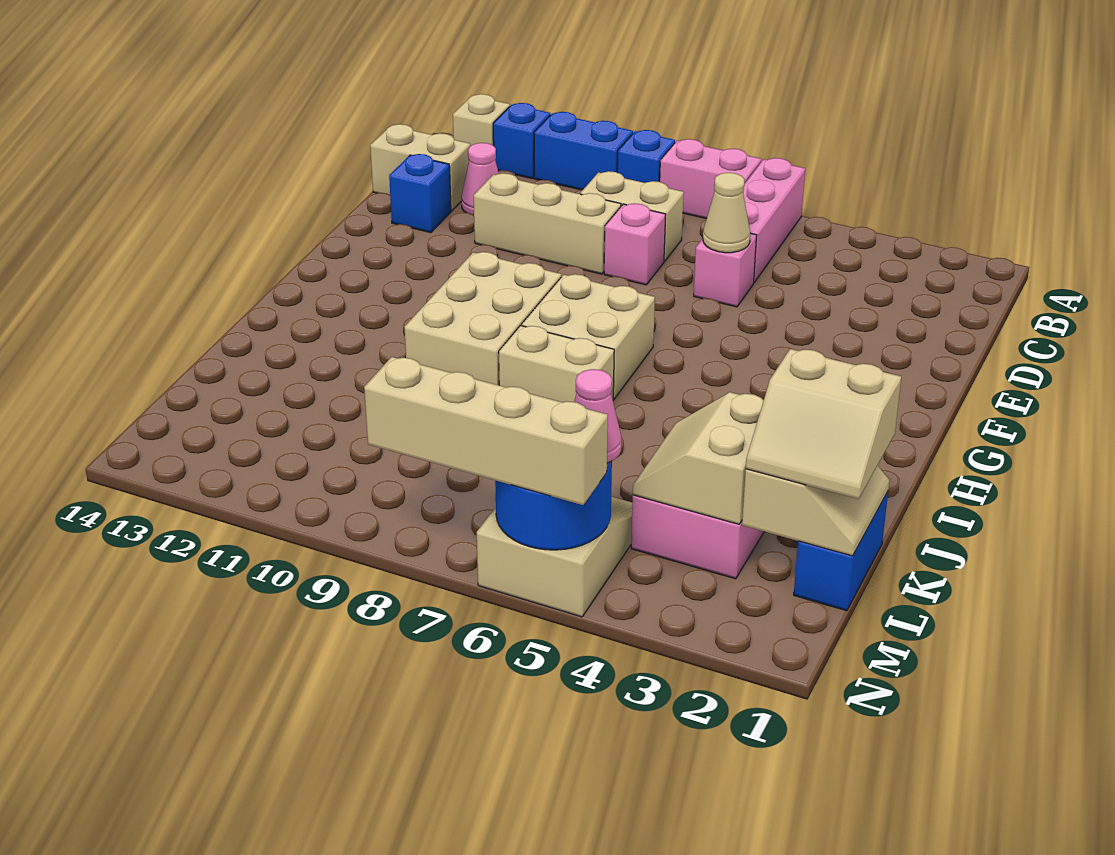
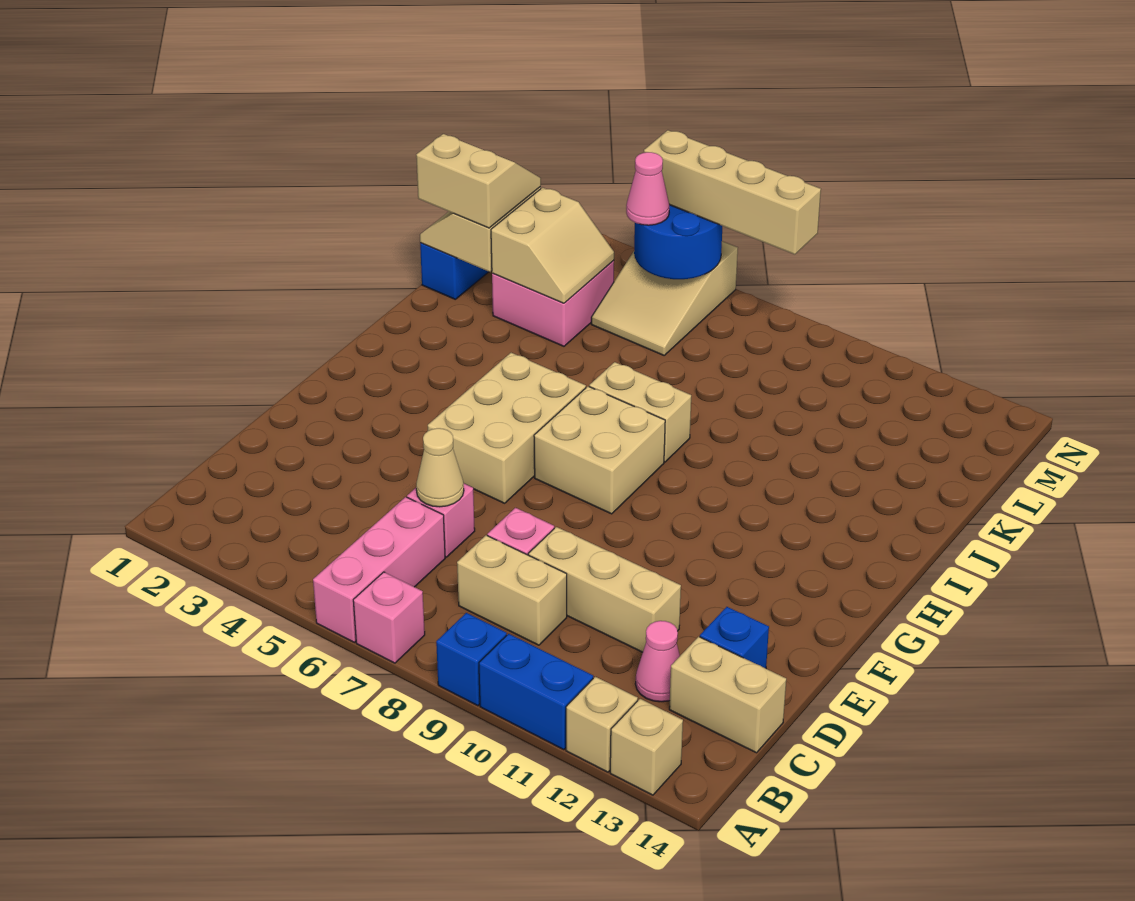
pink brick A7:A8 level 1 -> pink brick A7 level 1
blue brick A12 level 1 -> tan brick A12 level 1
tan brick G9:I10 level 1 -> tan brick F5:H6 level 1

